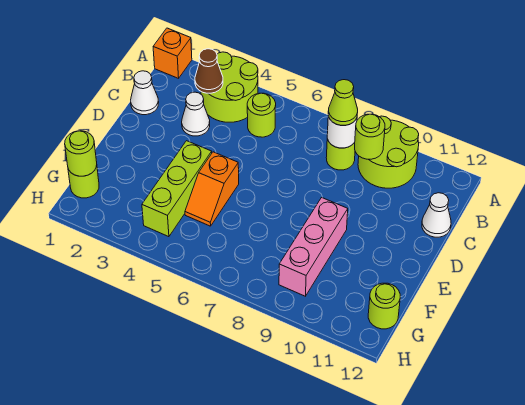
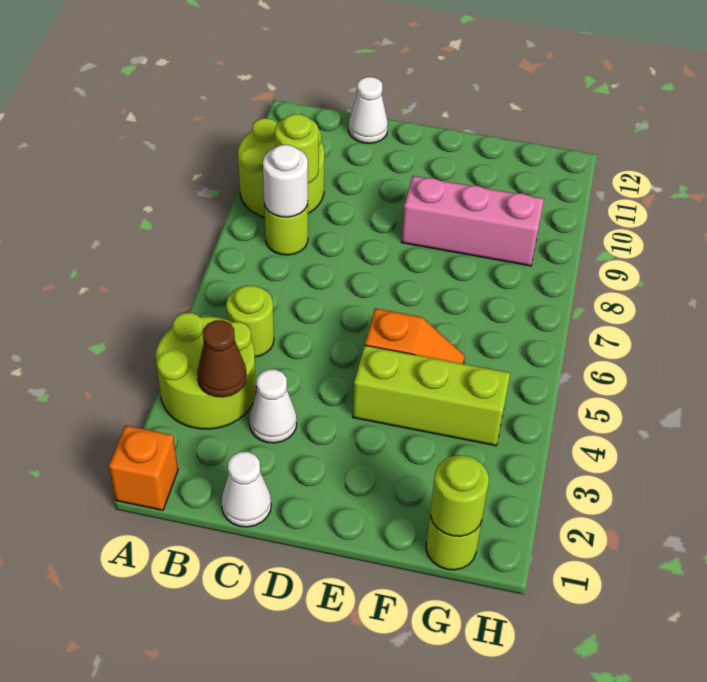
lime cone B8 level 3 -> none
lime round brick G12 level 1 -> none

